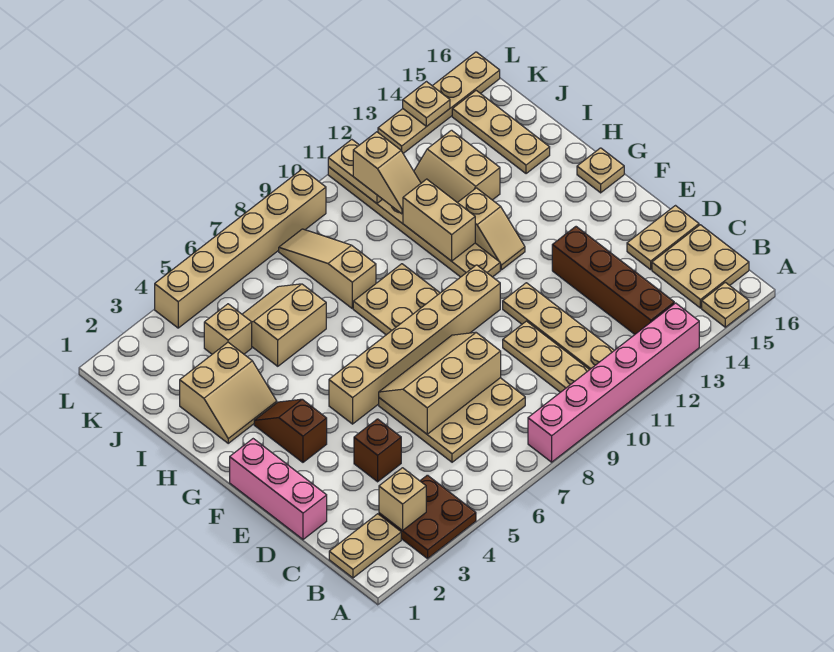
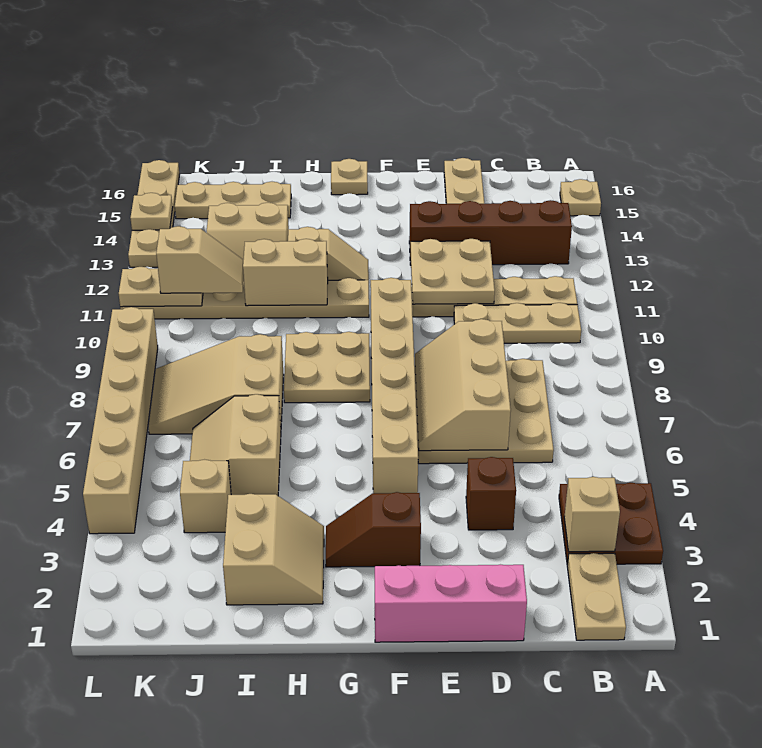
pink brick A8:A13 level 1 -> none
tan plate B15:C16 level 1 -> tan plate D11:E12 level 2
tan slope I8:K8 level 1 top I -> tan slope I7:K8 level 1 top I

